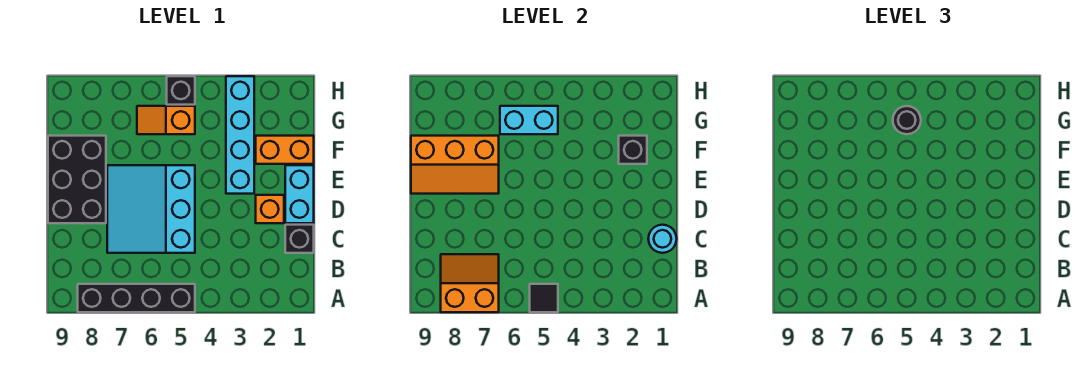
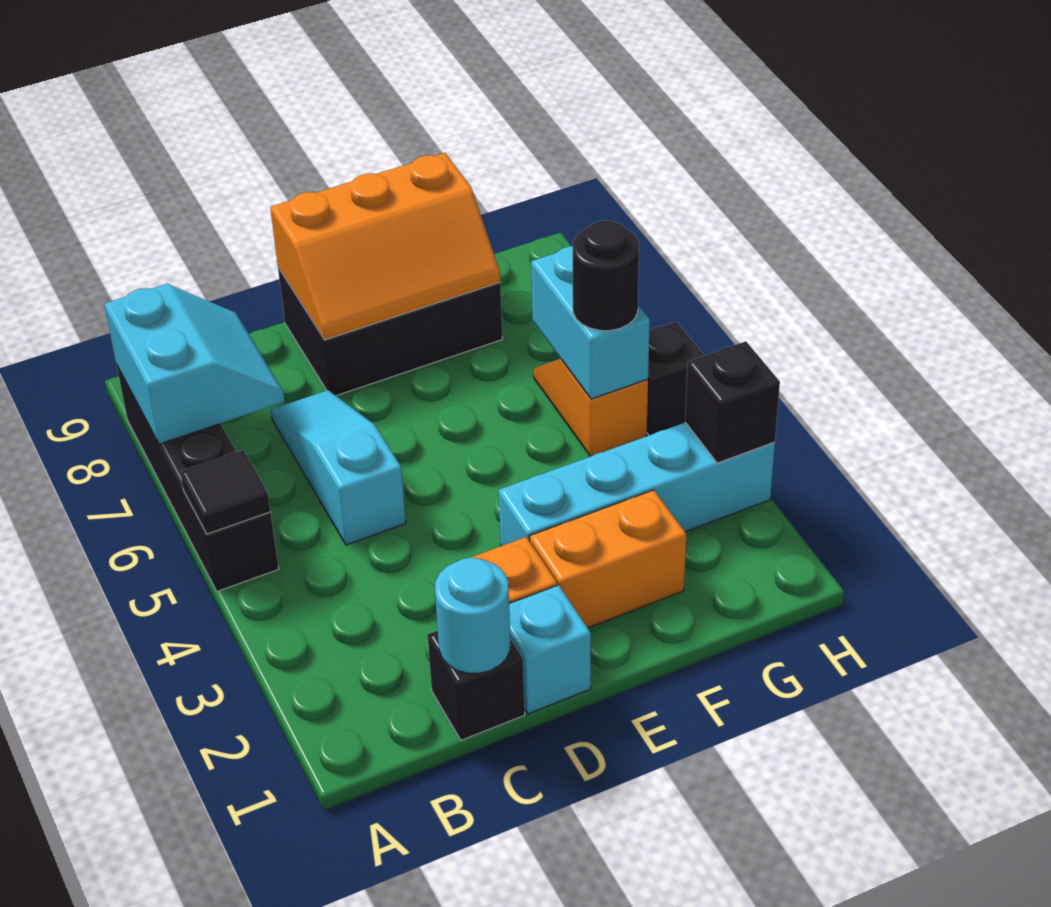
orange slope A7:B8 level 2 top A -> cyan slope A7:B8 level 2 top A
cyan slope C5:E7 level 1 top 5 -> cyan slope C5:C7 level 1 top 5
cyan brick D1:E1 level 1 -> cyan brick D1 level 1
orange slope E7:F9 level 2 top F -> orange slope D8:F9 level 2 top 9
orange brick F1:F2 level 1 -> orange brick E2:F2 level 1
black brick F2 level 2 -> black brick H3 level 2

